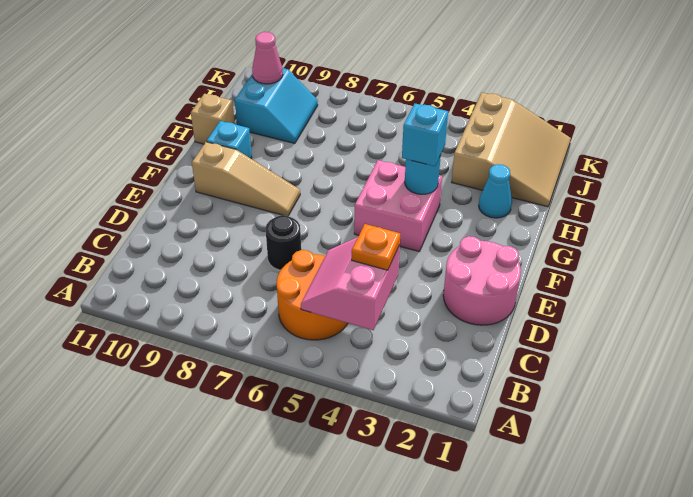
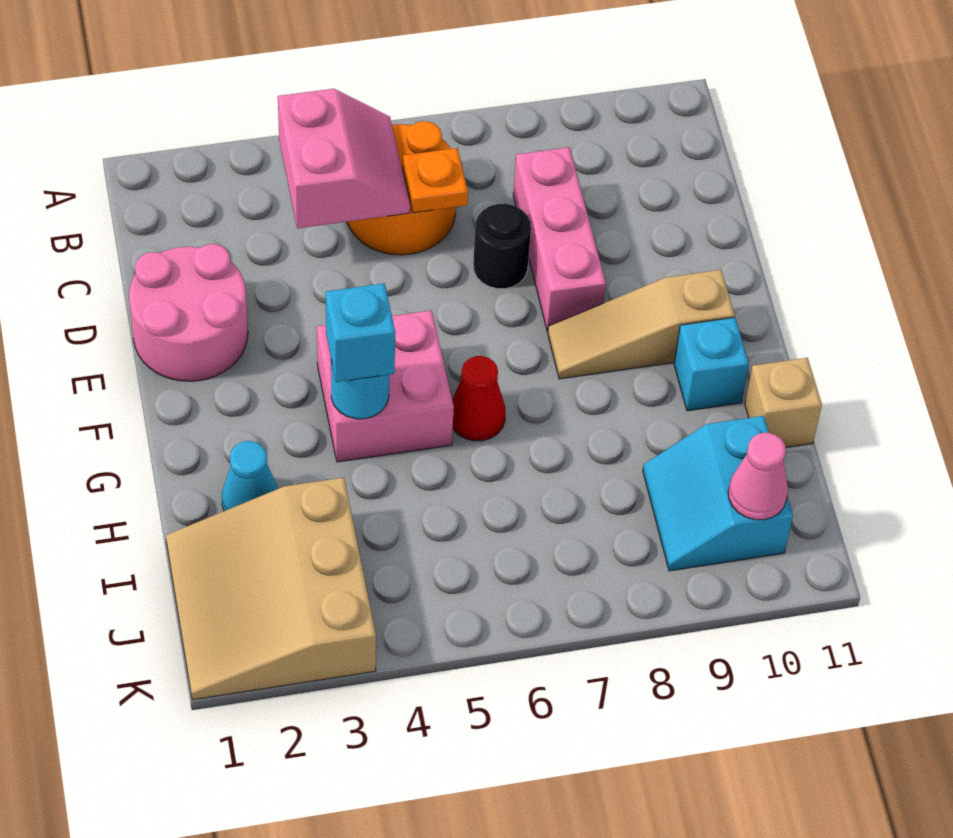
orange plate C4 level 3 -> orange plate C6 level 2
none -> pink brick C8:E8 level 1
none -> red cone G6 level 1

